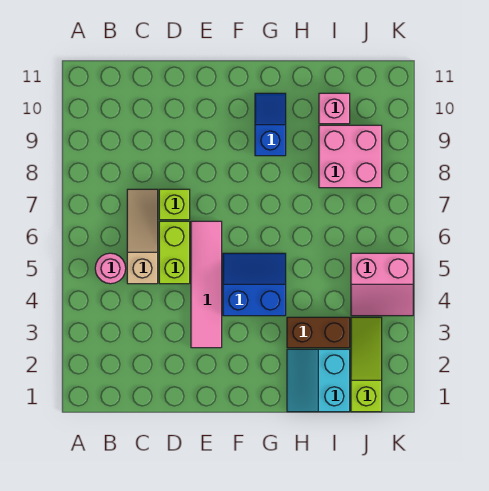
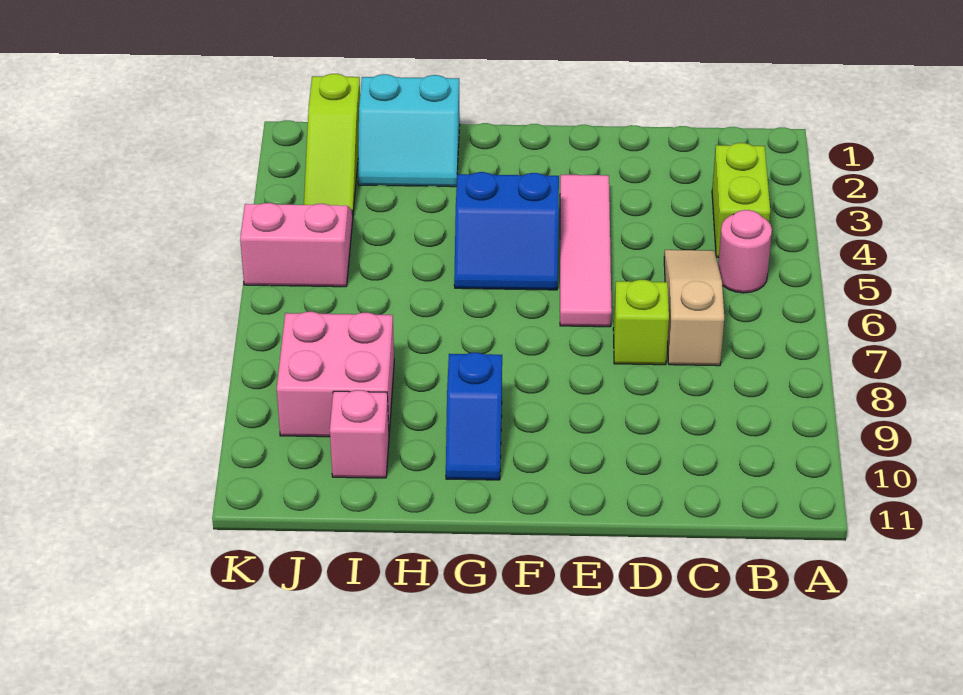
tan slope C5:C7 level 1 top 5 -> tan slope C5:C7 level 1 top 7
lime brick D5:D6 level 1 -> lime brick B3:B4 level 1
cyan slope H1:I2 level 1 top I -> cyan slope H1:I2 level 1 top 1
brown brick H3:I3 level 1 -> none

